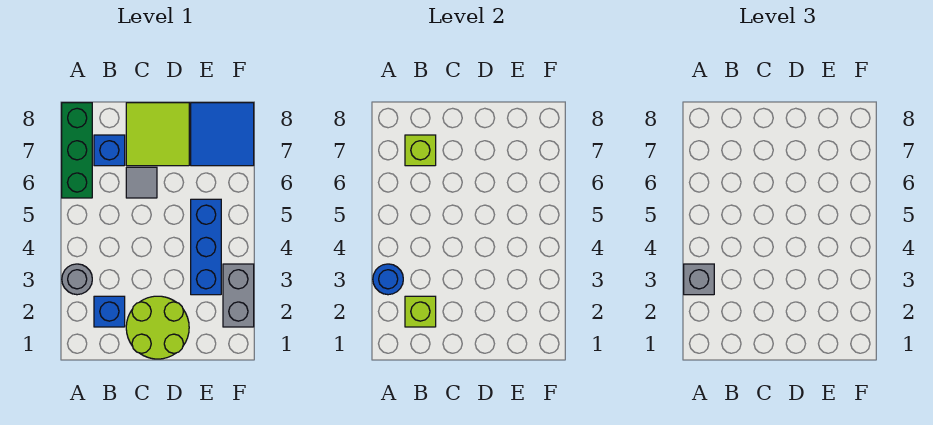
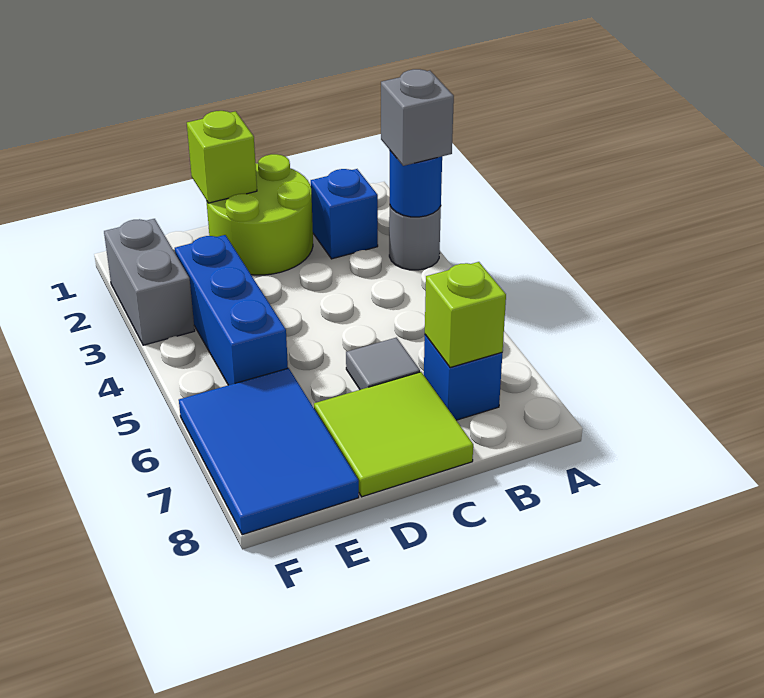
green brick A6:A8 level 1 -> none
lime brick B2 level 2 -> lime brick D1 level 2
blue tile E7:F8 level 1 -> blue tile E6:F8 level 1

